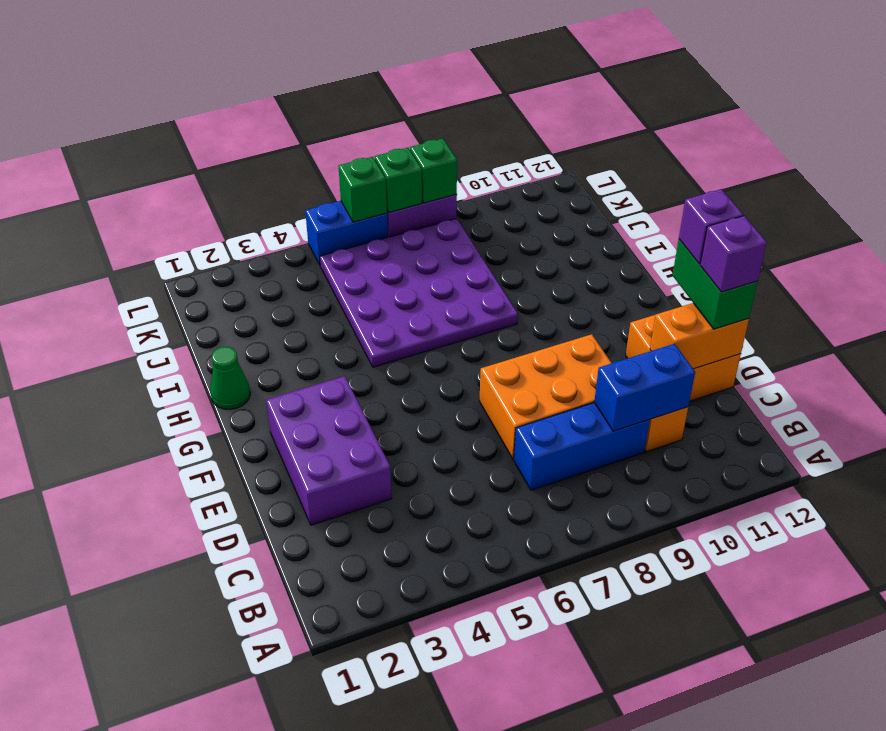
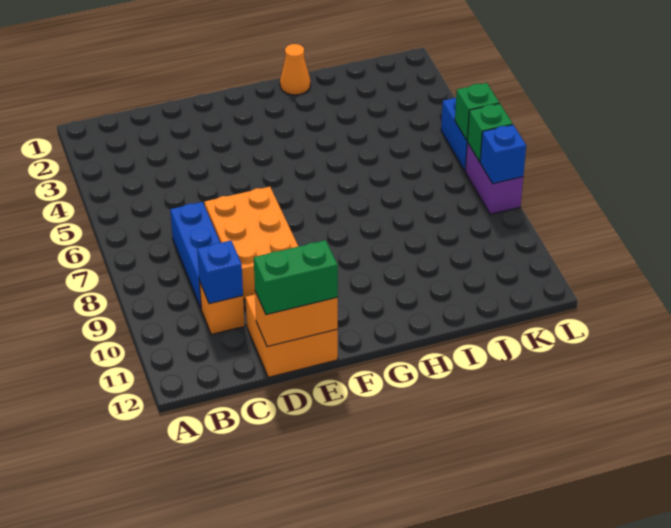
blue brick C9:C10 level 2 -> blue brick C10 level 2
purple brick D2:F3 level 1 -> none
orange brick D11:D12 level 2 -> orange brick D12:E12 level 2
purple brick D12 level 4 -> none
purple brick E12 level 4 -> none
green cone H1 level 1 -> orange cone H1 level 1
purple plate H5:K8 level 1 -> none
green brick L8 level 2 -> blue brick L8 level 2

